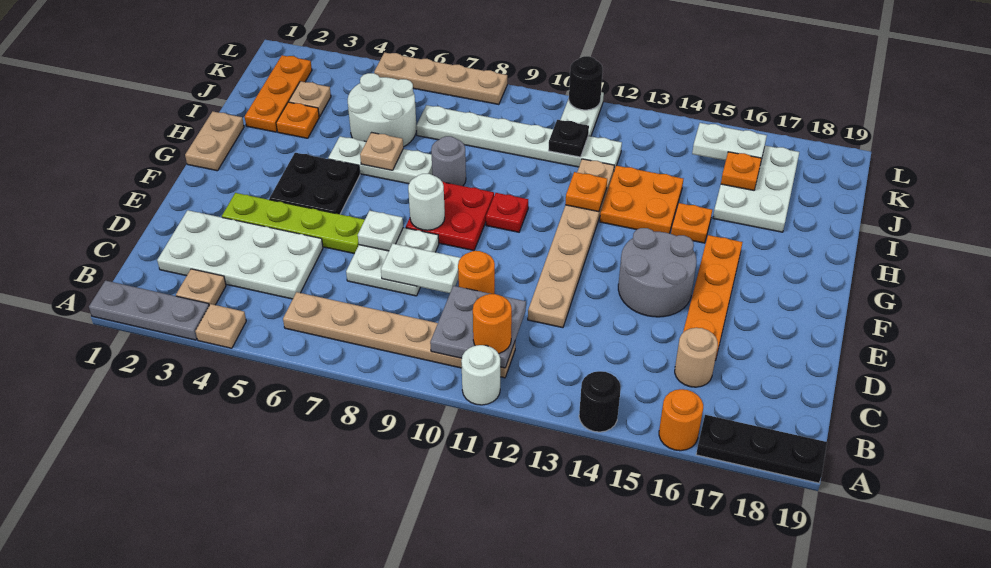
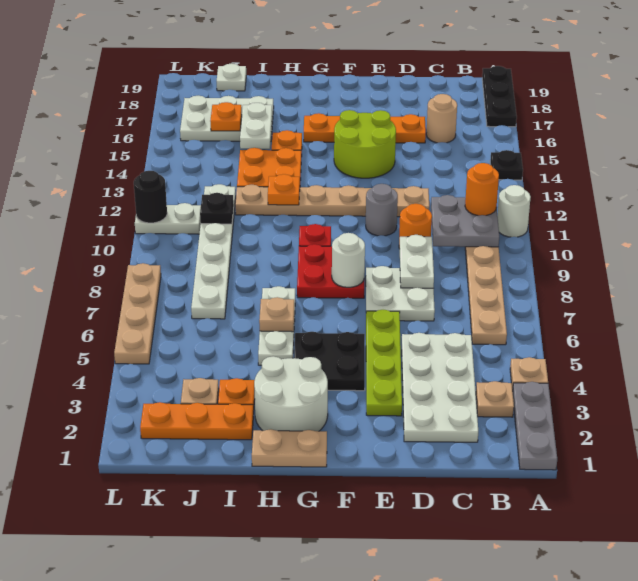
black round brick A14 level 1 -> black plate A14 level 1
orange round brick A16 level 1 -> none
white plate E7 level 2 -> white plate J19 level 1
grey round brick E14:F15 level 1 -> lime round brick E14:F15 level 1
grey round brick H8 level 1 -> grey round brick E11 level 1
white round brick I5:J6 level 1 -> white round brick G2:H3 level 1
white plate K15:K16 level 2 -> white plate I15:I16 level 2

